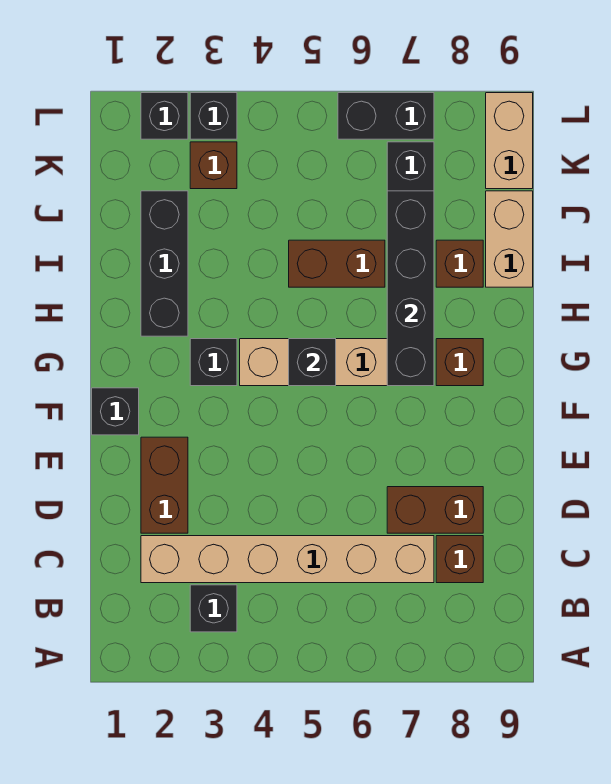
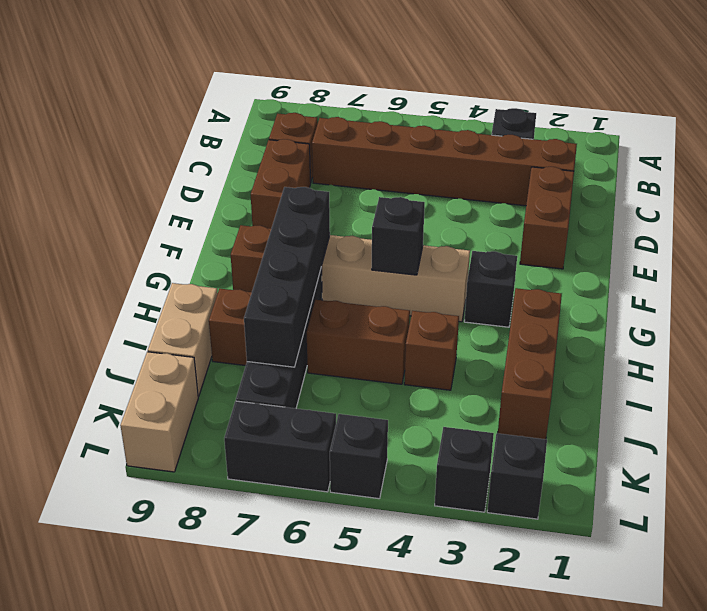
tan brick C2:C7 level 1 -> brown brick C2:C7 level 1
brown brick D7:D8 level 1 -> brown brick D8:E8 level 1
black brick F1 level 1 -> black brick L5 level 1
black brick H2:J2 level 1 -> brown brick H2:J2 level 1
brown brick K3 level 1 -> brown brick I4 level 1

